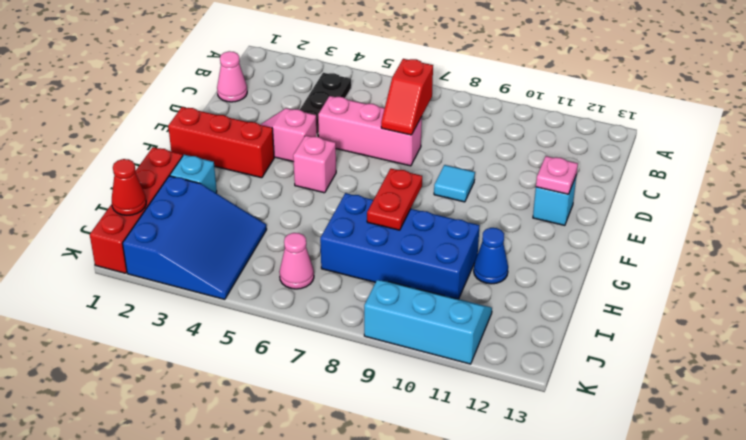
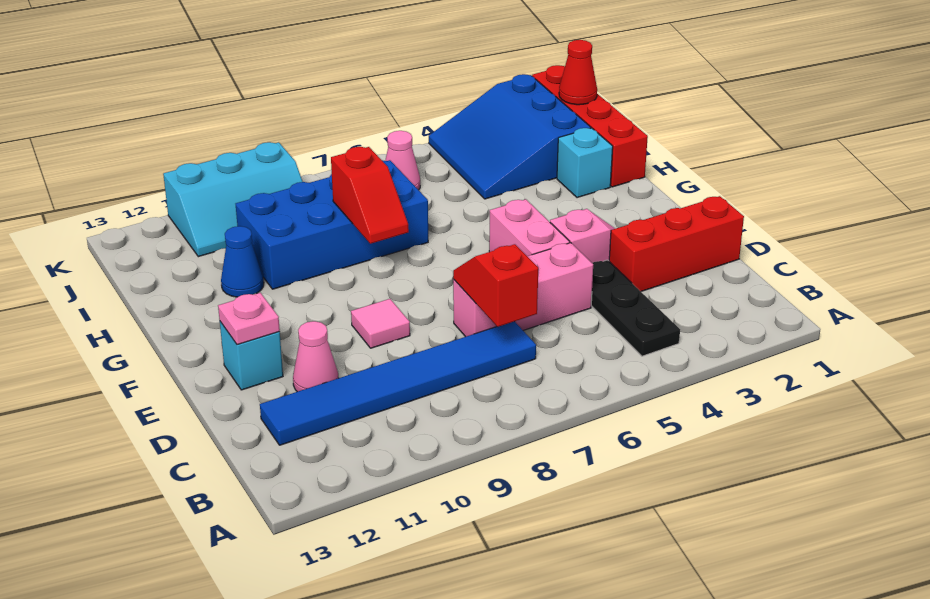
pink cone C1 level 1 -> pink cone D11 level 1
none -> blue tile C7:C12 level 1
cyan tile E9 level 1 -> pink tile E9 level 1
red brick F1:F3 level 1 -> red brick D1:D3 level 1
pink brick F5 level 1 -> pink brick E5:F5 level 1
red plate G8:H8 level 2 -> red slope G8:H8 level 2 top H

